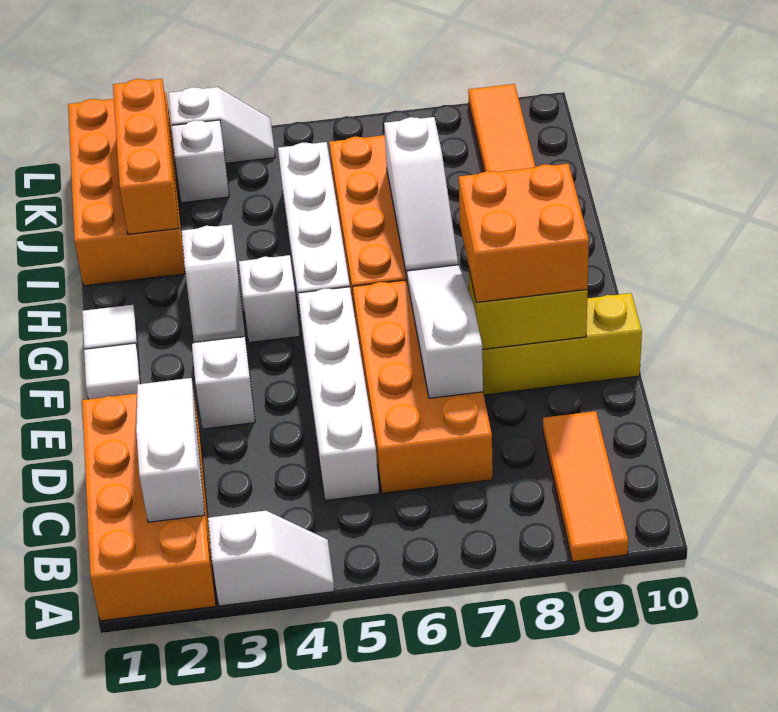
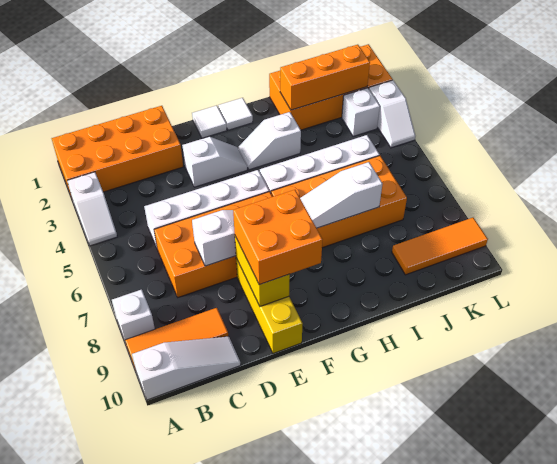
white slope B2:D2 level 2 top B -> white slope A10:C10 level 1 top A
white brick G4 level 1 -> white brick A8 level 1

